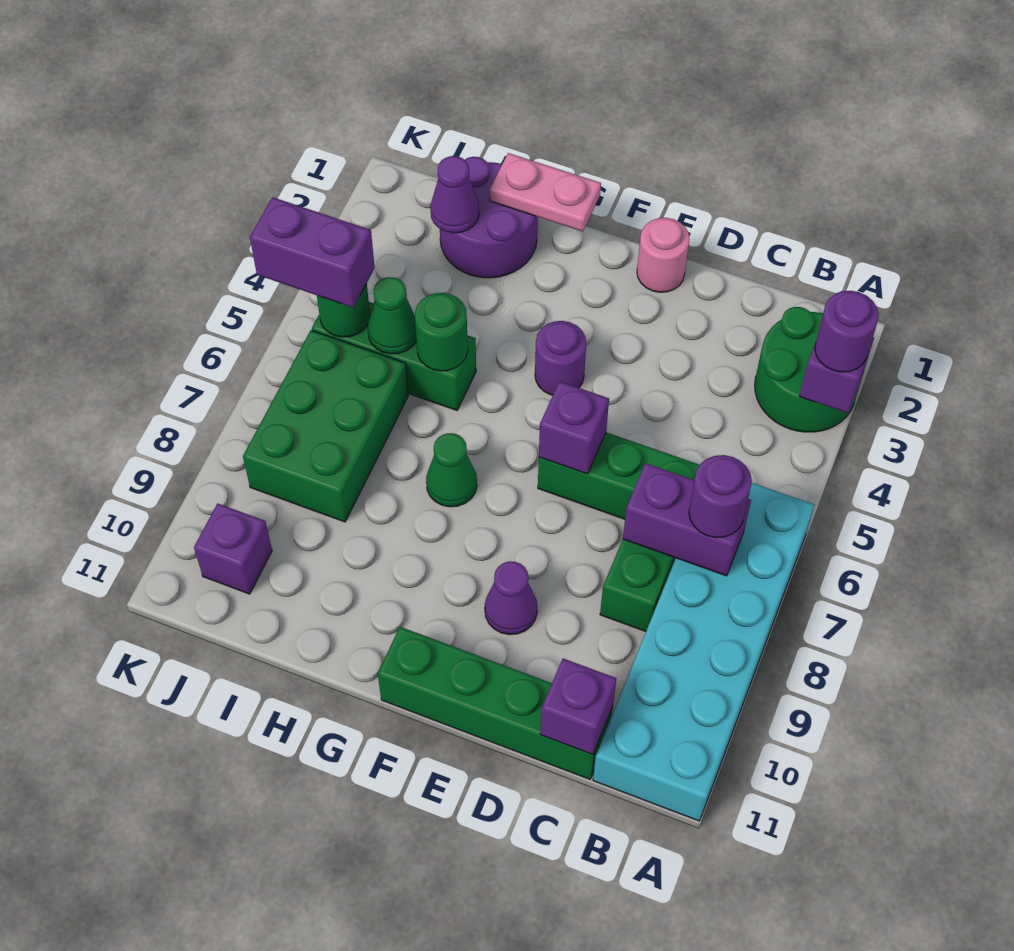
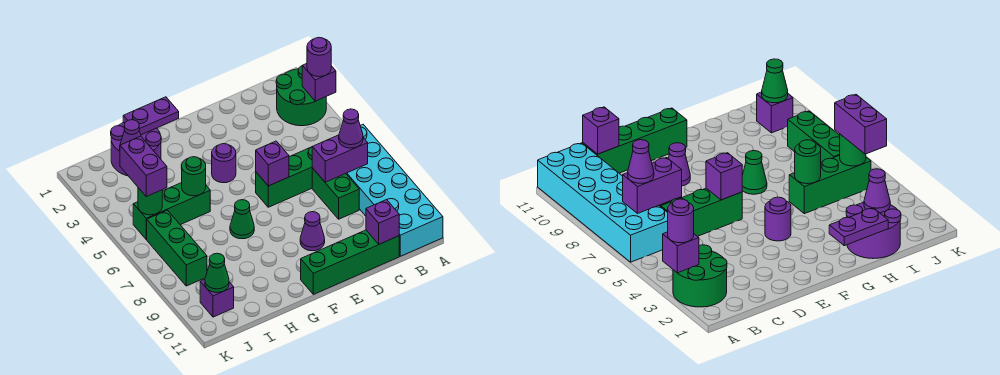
purple round brick B7 level 3 -> purple cone B7 level 3
pink round brick E1 level 1 -> none
pink plate G1:H1 level 2 -> purple plate G1:H1 level 2
green cone I5 level 2 -> green cone J10 level 2
green brick I6:J8 level 1 -> green brick J6:J8 level 1
purple brick J5:K5 level 3 -> purple brick J4:J5 level 3

